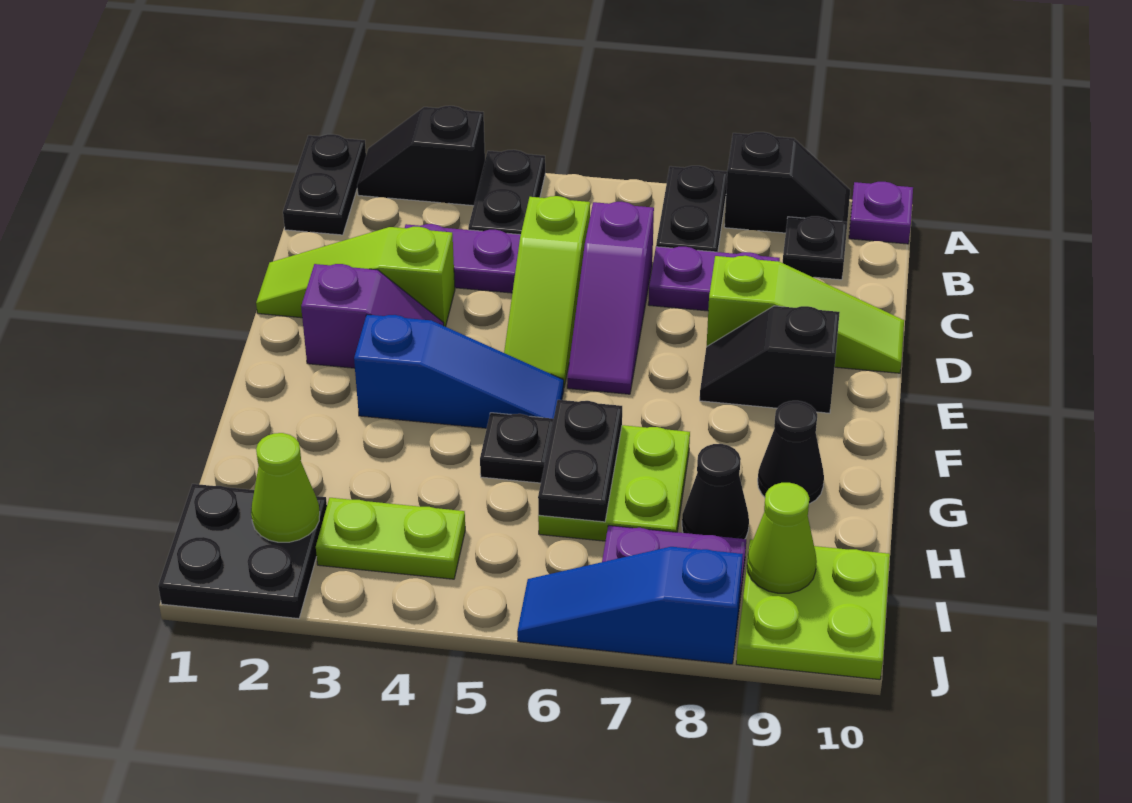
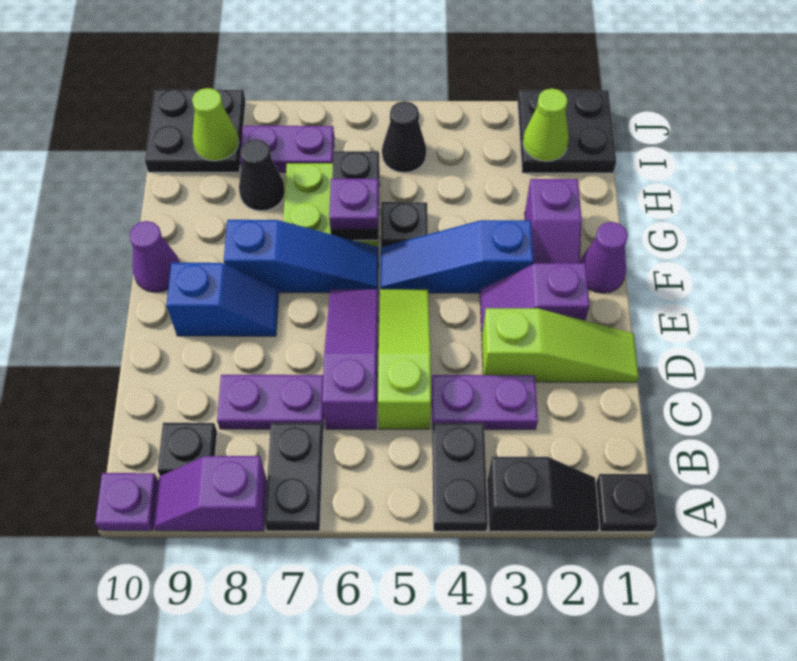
black plate A1:B1 level 1 -> black plate A1 level 1
black slope A8:A9 level 1 top 8 -> purple slope A8:A9 level 1 top 8
lime slope D8:D10 level 1 top 8 -> none
black slope E8:E9 level 1 top 9 -> blue slope E8:E9 level 1 top 9
none -> purple cone F1 level 1
none -> purple slope F2:G2 level 1 top G
none -> purple cone F10 level 1
none -> purple plate G6 level 3
black cone G9 level 1 -> black cone I5 level 1
lime plate I3:I4 level 1 -> none
lime plate I9:J10 level 1 -> black plate I9:J10 level 1
blue slope J6:J8 level 1 top 8 -> blue slope F6:F8 level 1 top 8

